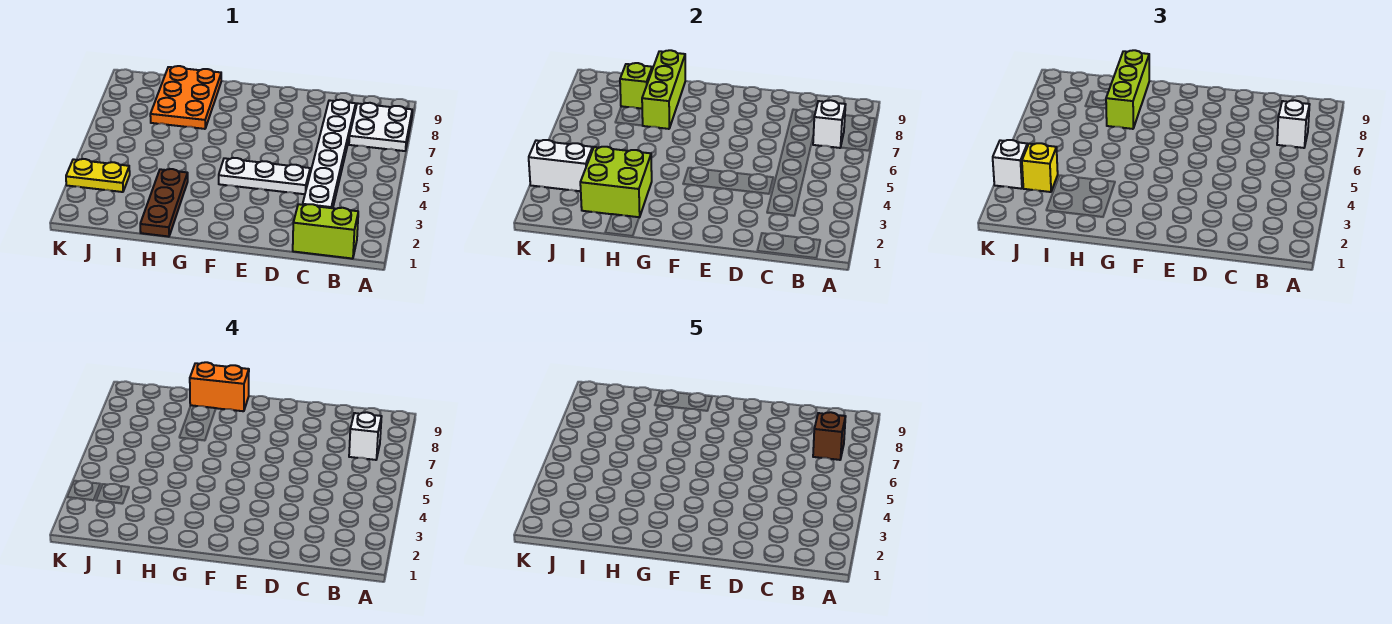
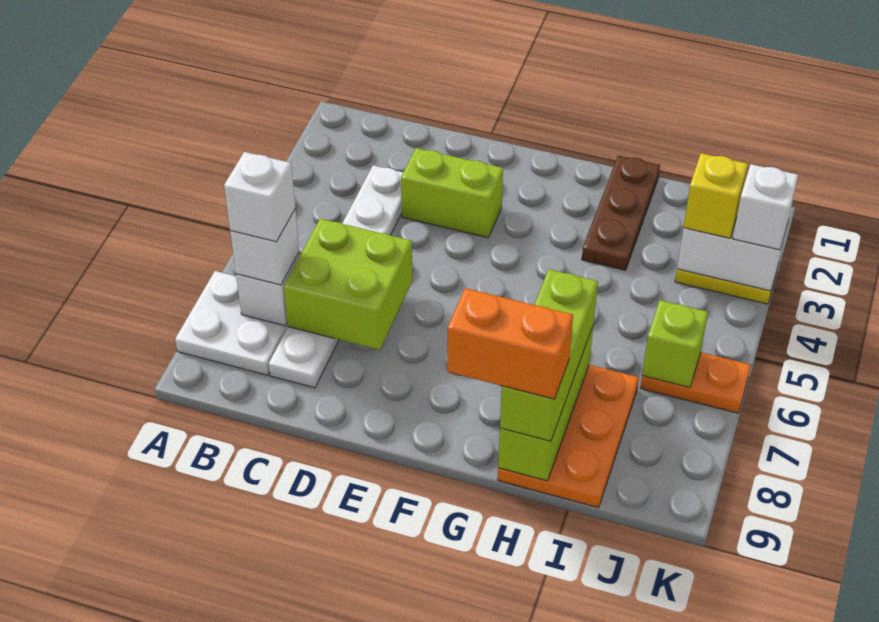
lime brick B1:C1 level 1 -> lime brick D3:E3 level 1
brown brick B7 level 5 -> none
white plate D4:F4 level 1 -> none
lime brick H2:I3 level 2 -> lime brick C6:D7 level 2
lime brick I8 level 2 -> lime brick J6 level 2
none -> orange plate J6:K6 level 1

